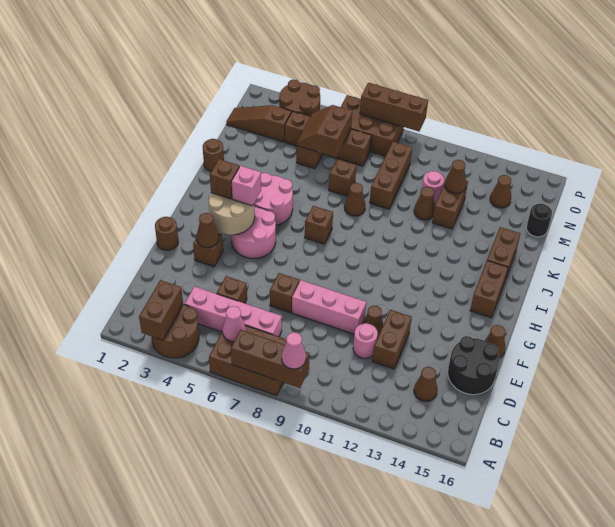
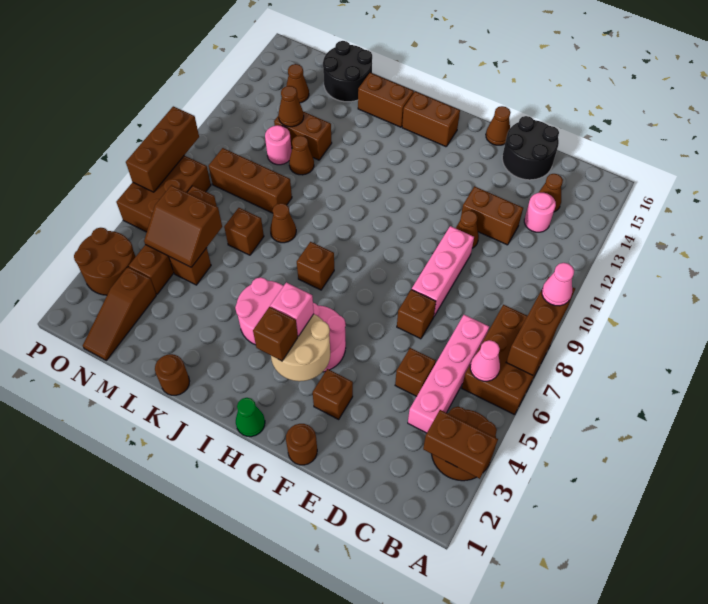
pink round brick D11 level 1 -> pink round brick C13 level 1
brown cone F3 level 2 -> none
none -> green cone H1 level 1
black round brick M16 level 1 -> black round brick L15:M16 level 1

